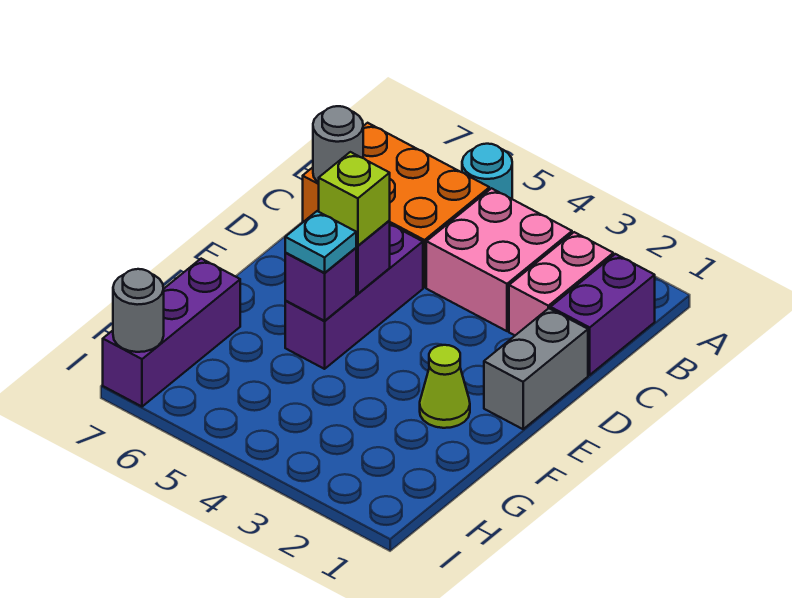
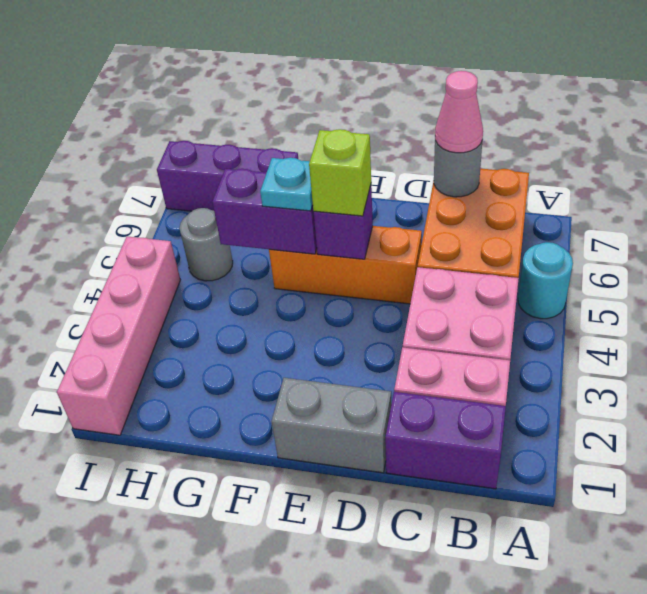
none -> pink cone C7 level 3
purple brick D5:F5 level 1 -> orange brick D5:F5 level 1
lime cone F2 level 1 -> none
purple brick F5 level 2 -> purple brick F5:G5 level 2
none -> pink brick I1:I4 level 1
grey round brick I7 level 2 -> grey round brick H5 level 1

